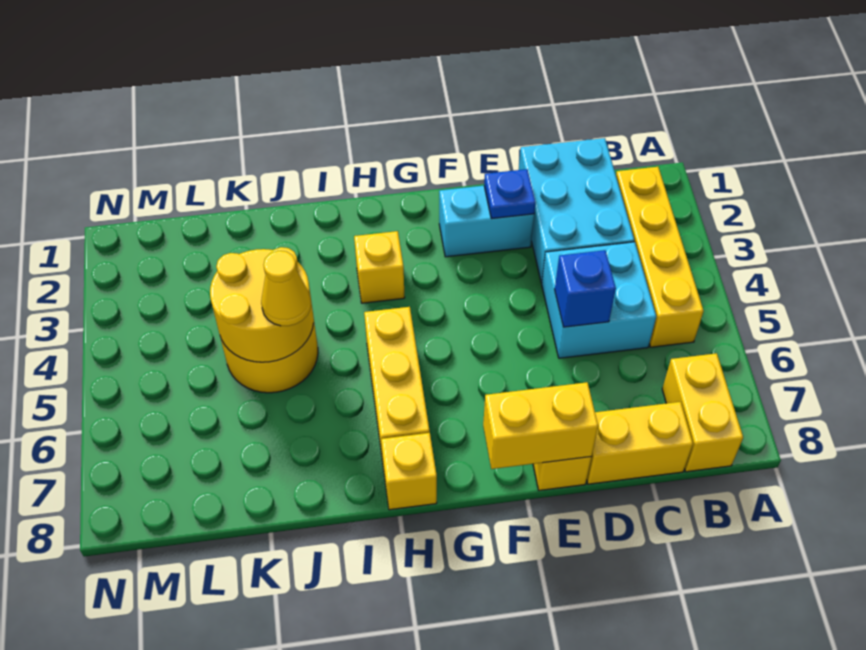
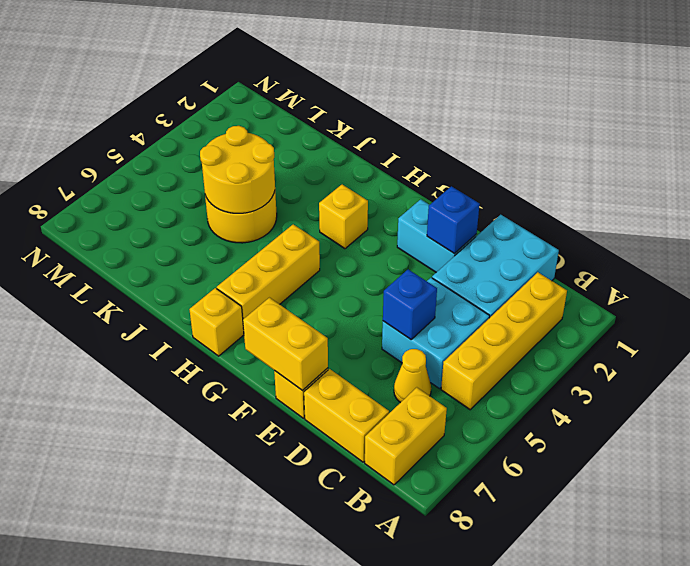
blue plate E2 level 2 -> blue brick E2 level 2
yellow cone J5 level 3 -> yellow cone C6 level 1

